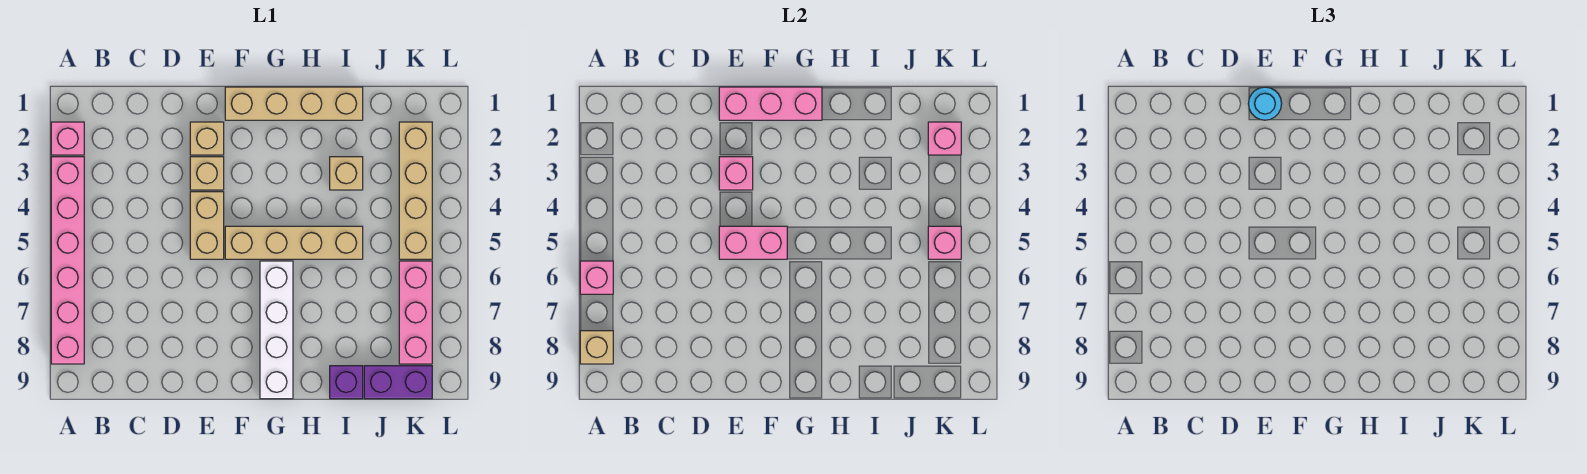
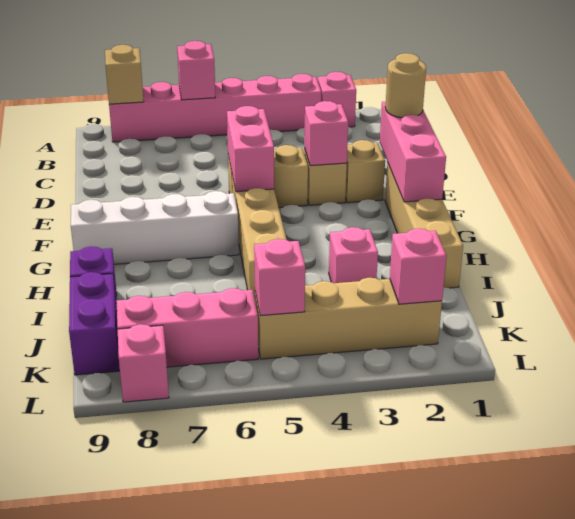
cyan round brick E1 level 3 -> tan round brick E1 level 3
tan brick I3 level 1 -> pink brick I3 level 1
none -> pink brick L8 level 1

